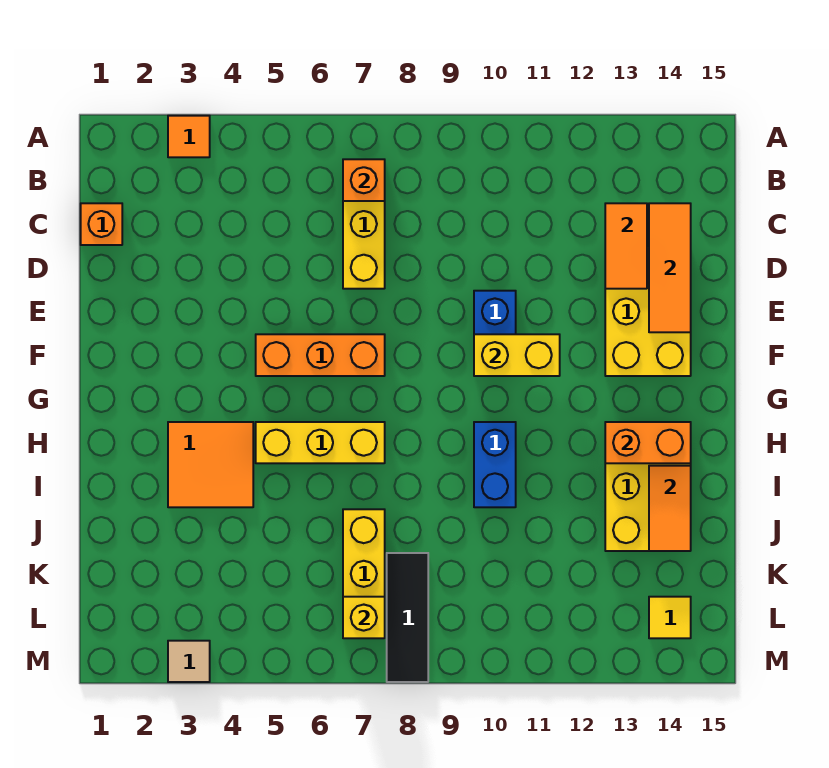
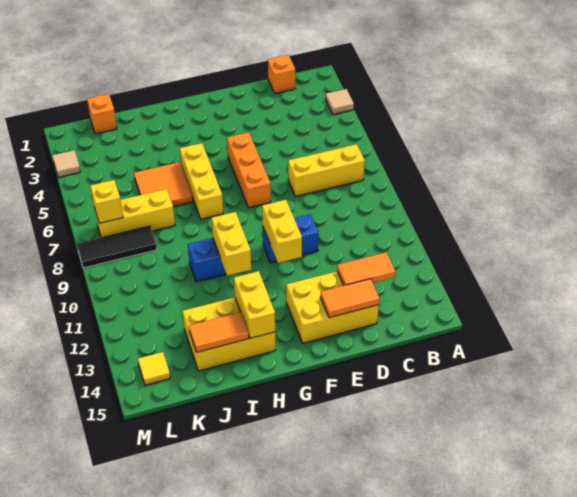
orange tile A3 level 1 -> tan tile A3 level 1
orange brick B7 level 2 -> orange brick K1 level 1
orange tile C14:E14 level 2 -> orange tile D14:E14 level 2
orange tile H3:I4 level 1 -> orange tile I5:J6 level 1
none -> yellow brick H10:H11 level 2
orange brick H13:H14 level 2 -> yellow brick H13:H14 level 2

